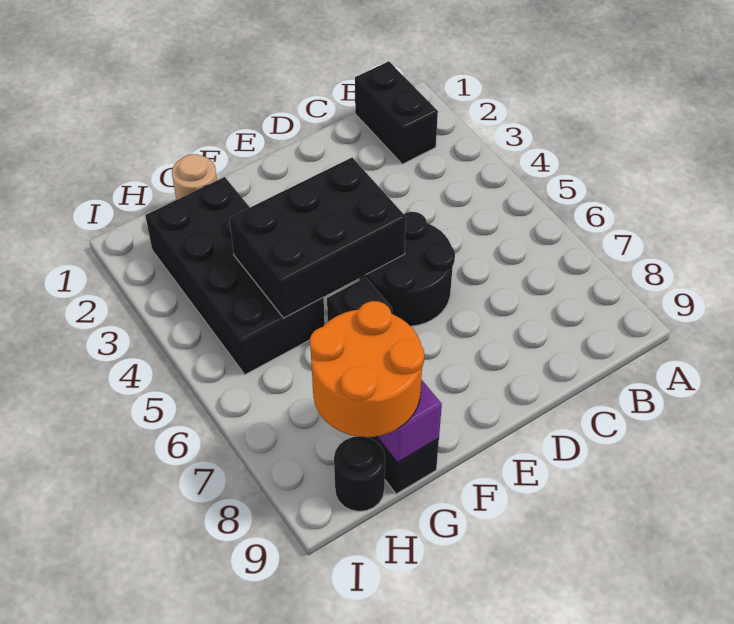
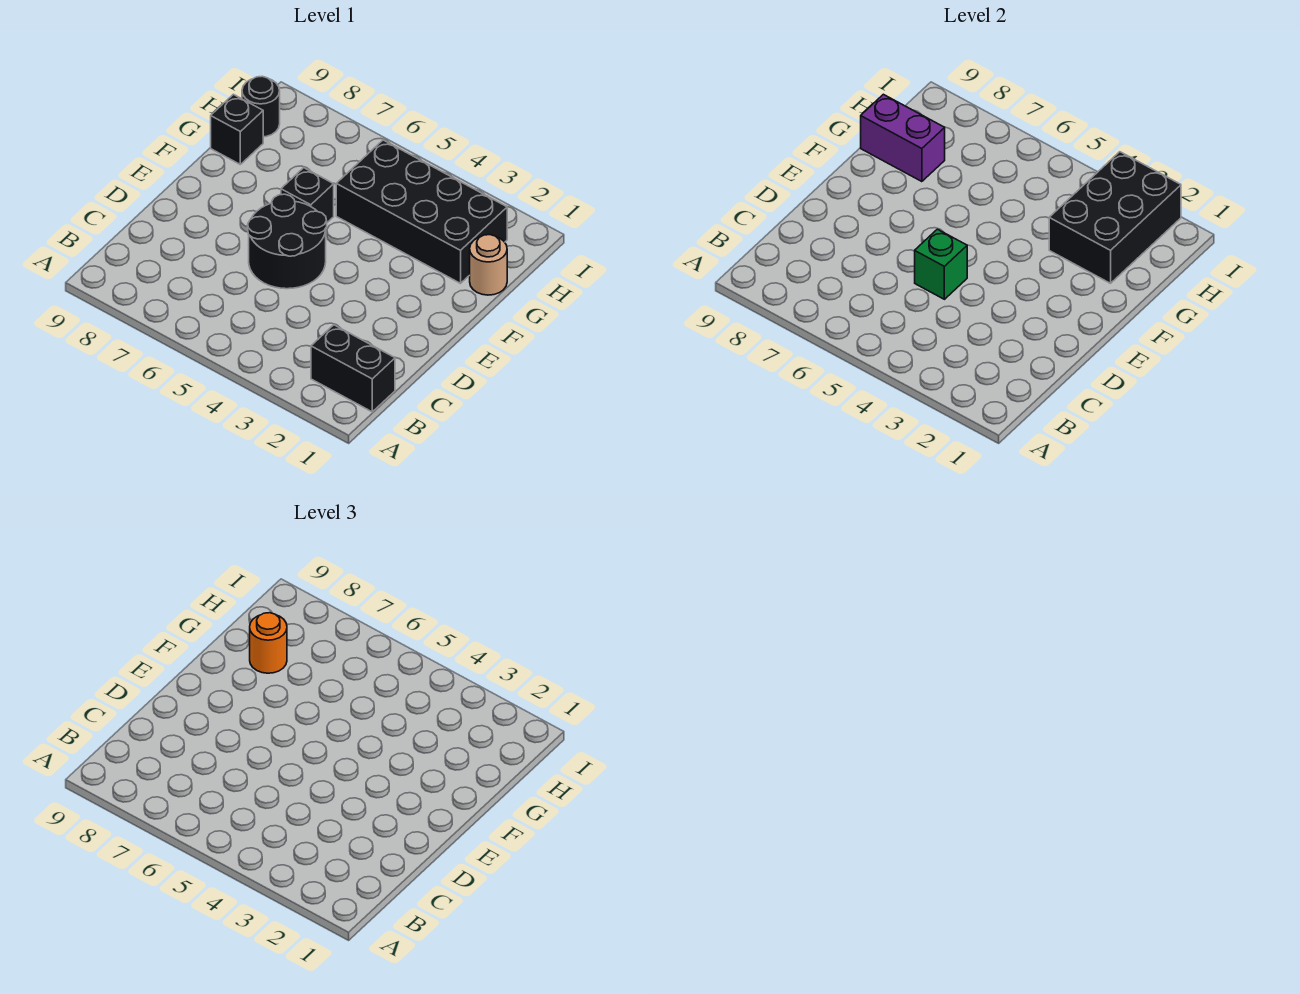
none -> green brick D5 level 2
black brick E4:G5 level 2 -> black brick G2:I3 level 2
orange round brick G8:H9 level 3 -> orange round brick G8 level 3

